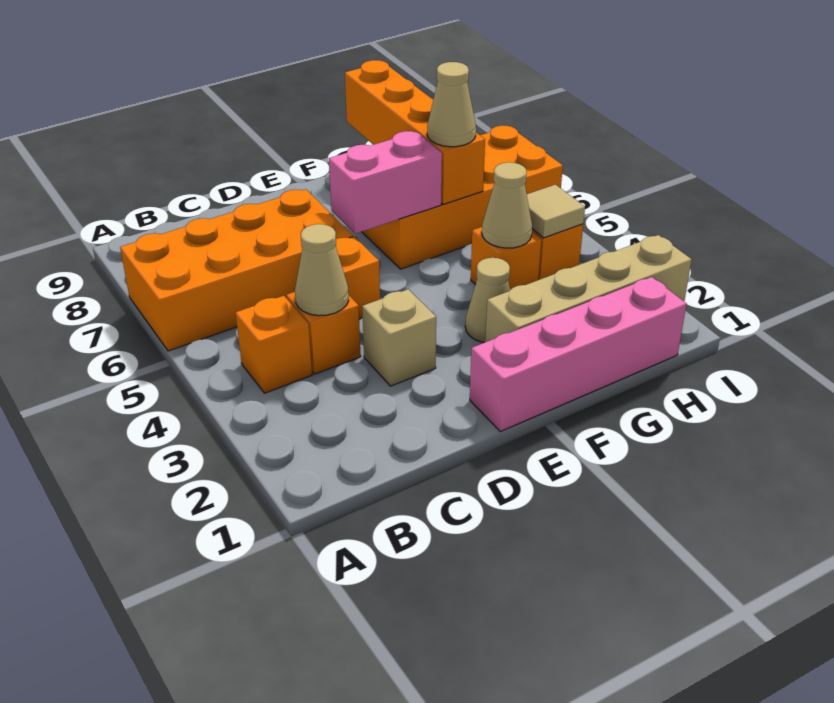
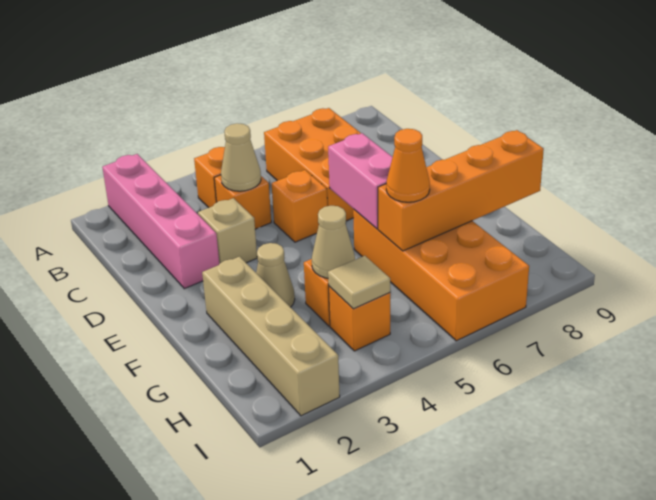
orange brick A6:D7 level 1 -> orange brick B6:D7 level 1
pink brick E1:H1 level 1 -> pink brick A2:D2 level 1
tan cone G6 level 3 -> orange cone G6 level 3

